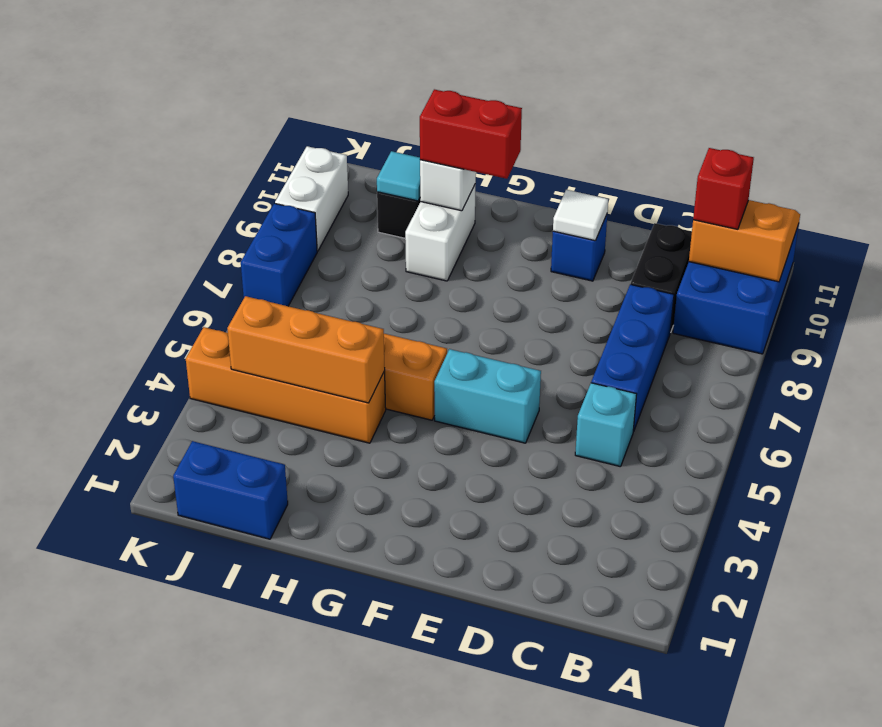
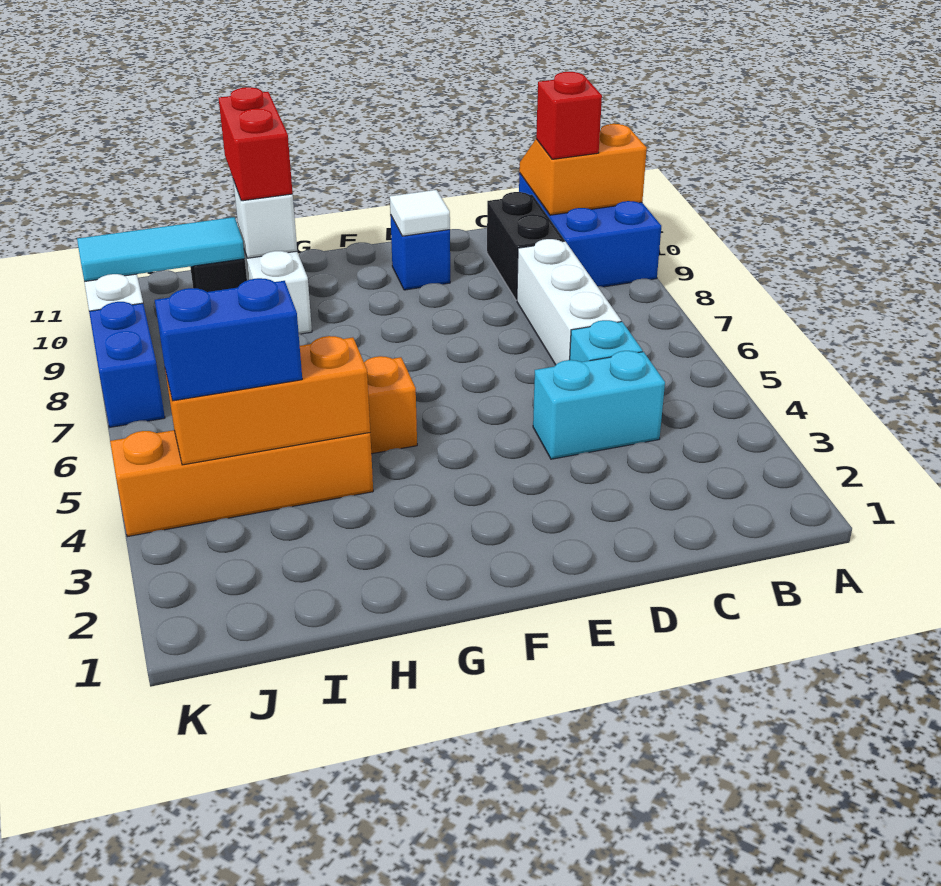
blue brick C6:C8 level 1 -> white brick C6:C8 level 1
cyan brick E5:F5 level 1 -> cyan brick C4:D4 level 1
red brick G10:H10 level 3 -> red brick H10:H11 level 3
blue brick I1:J1 level 1 -> blue brick I4:J4 level 3
cyan tile I10 level 2 -> cyan tile I10:K10 level 2

